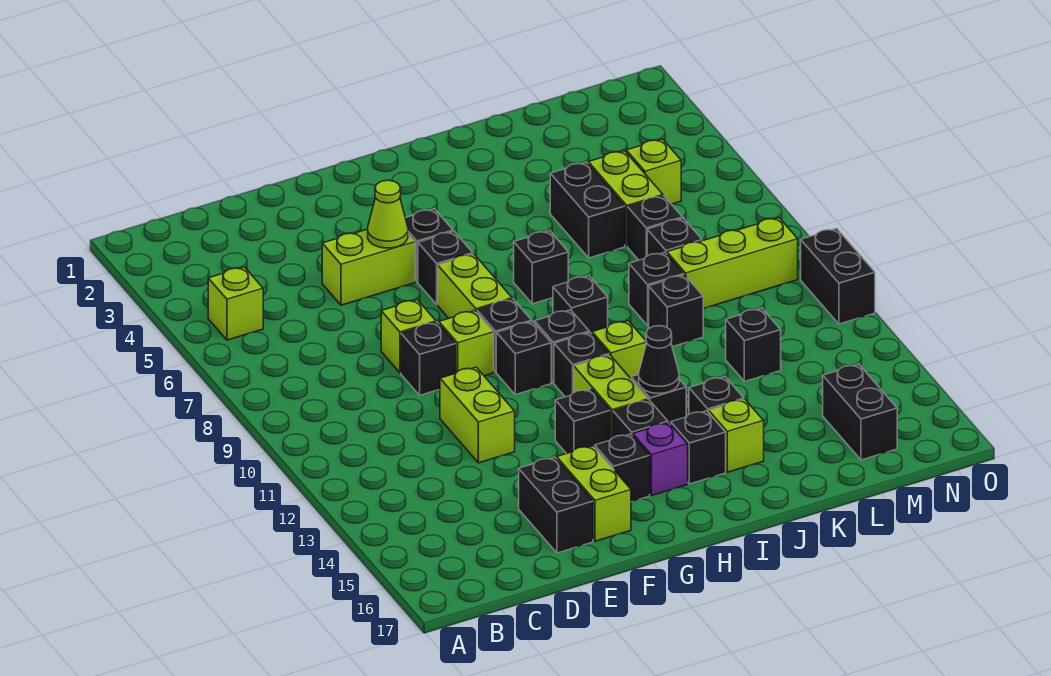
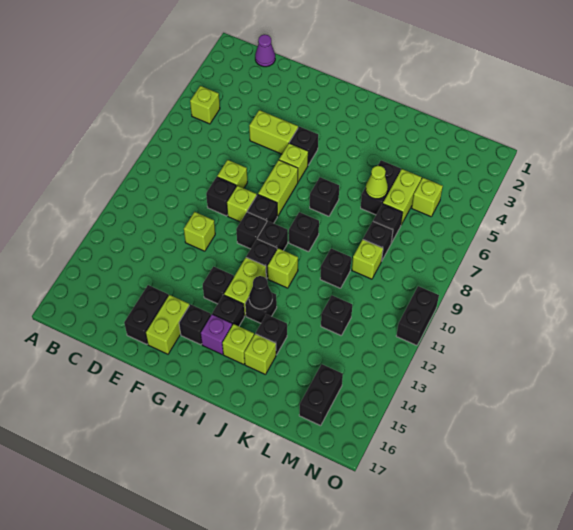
none -> purple cone C1 level 1
lime brick E11:E12 level 1 -> lime brick E11 level 1
lime cone F5 level 2 -> lime cone K6 level 2
black brick G6 level 1 -> lime brick G6 level 1
black brick I15 level 1 -> lime brick I15 level 1
black brick K9 level 1 -> none
lime brick L9:N9 level 1 -> lime brick L9 level 1

